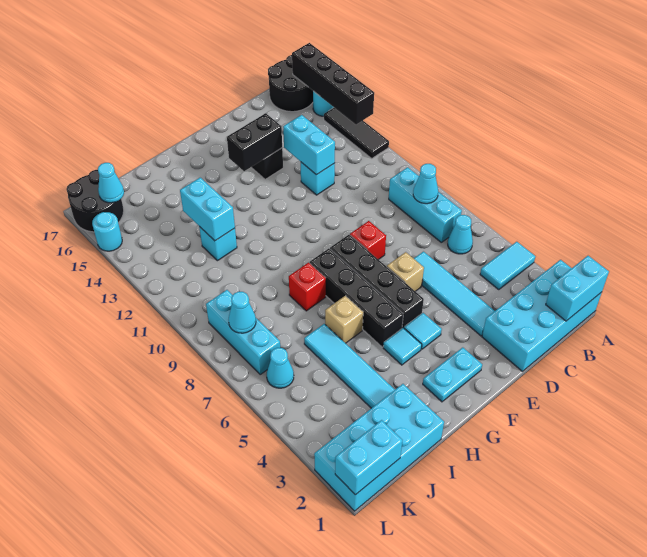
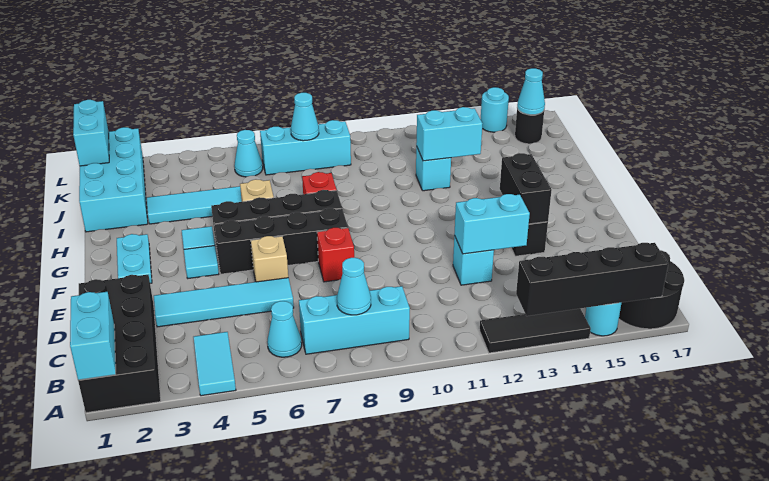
cyan brick A1:D2 level 1 -> black brick A1:D2 level 1
black round brick K16:L17 level 1 -> black round brick K16 level 1

